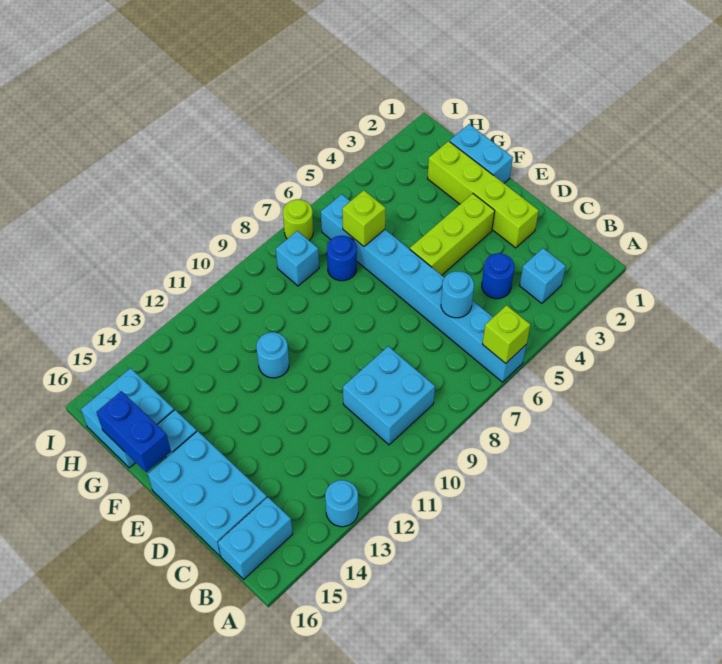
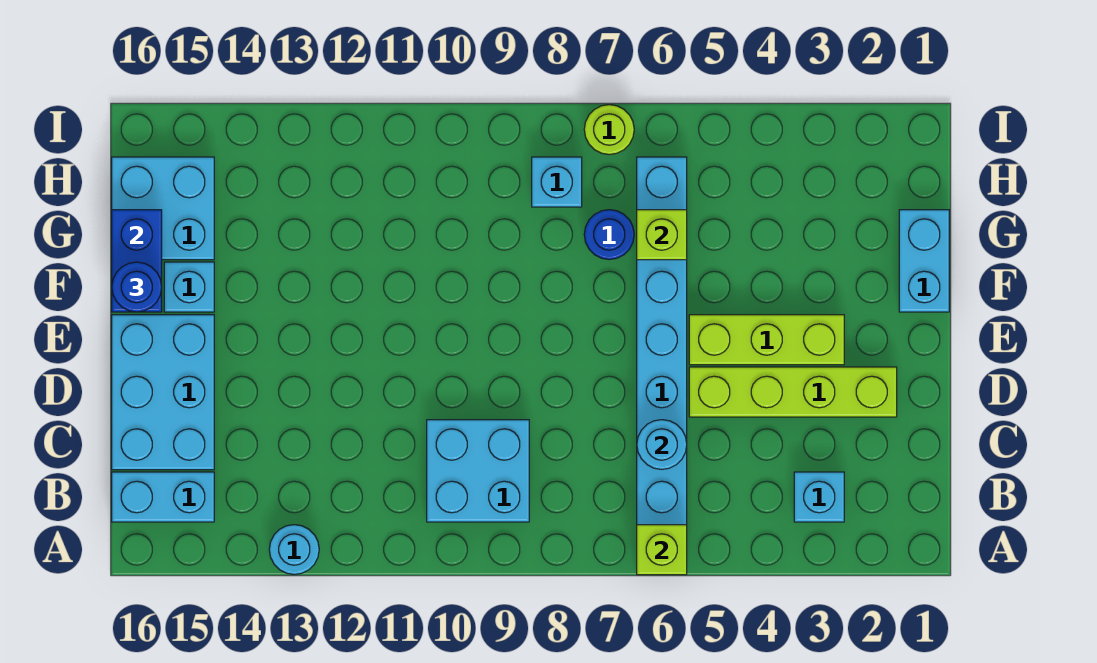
blue round brick C4 level 1 -> blue round brick F16 level 3
lime brick D2:G2 level 1 -> lime brick D2:D5 level 1
cyan round brick F11 level 1 -> none

